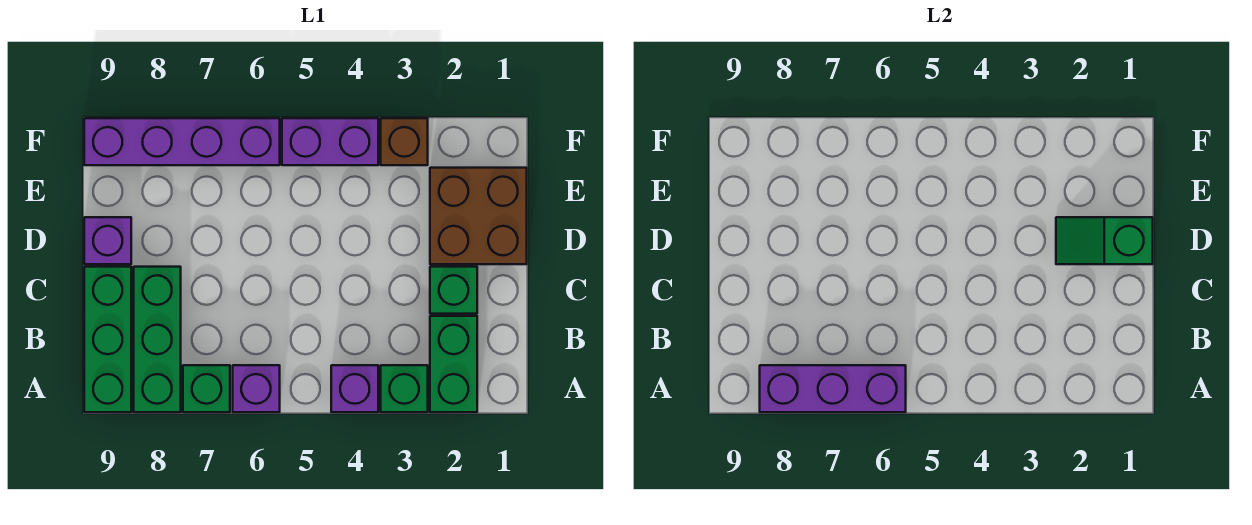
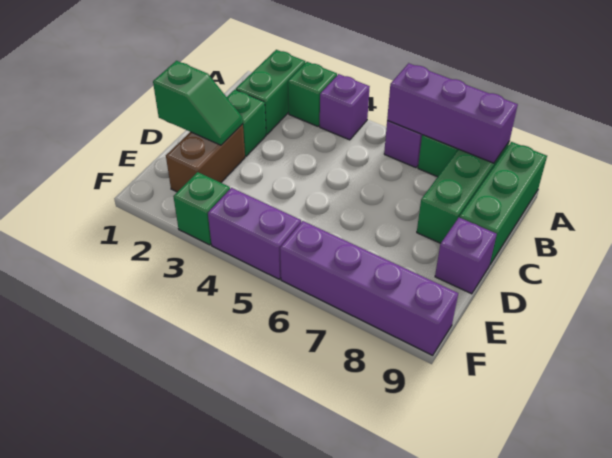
brown brick D1:E2 level 1 -> brown brick D2:E2 level 1
brown brick F3 level 1 -> green brick F3 level 1

